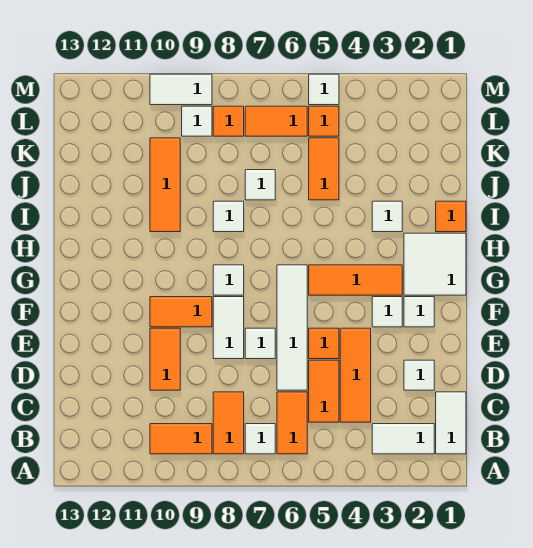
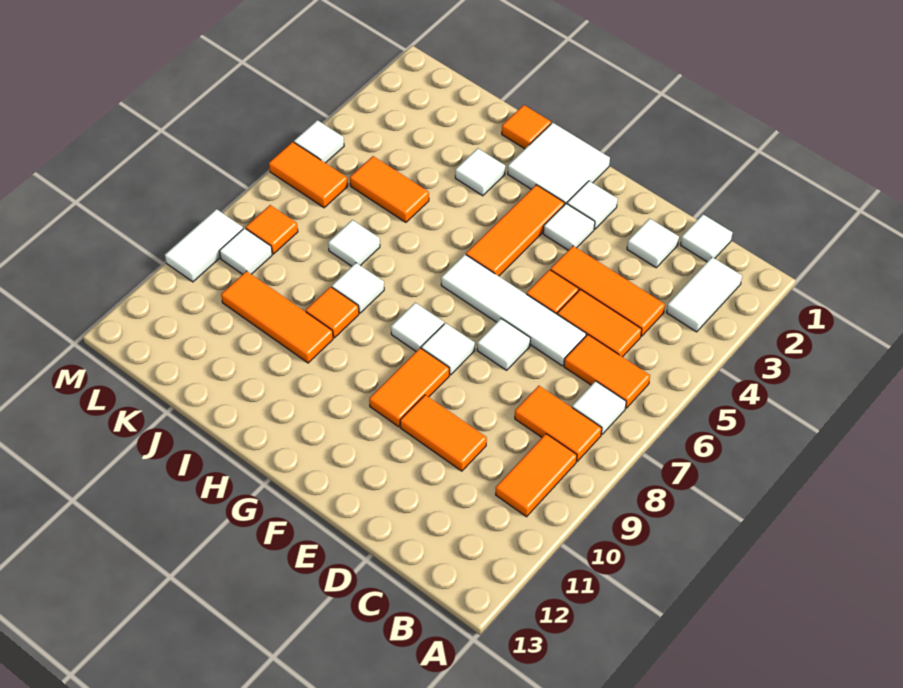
white tile B1:C1 level 1 -> white tile C1 level 1
white tile E8:F8 level 1 -> white tile F8 level 1
orange tile L5 level 1 -> orange tile I9 level 1
orange tile L6:L7 level 1 -> orange tile L6:M6 level 1

